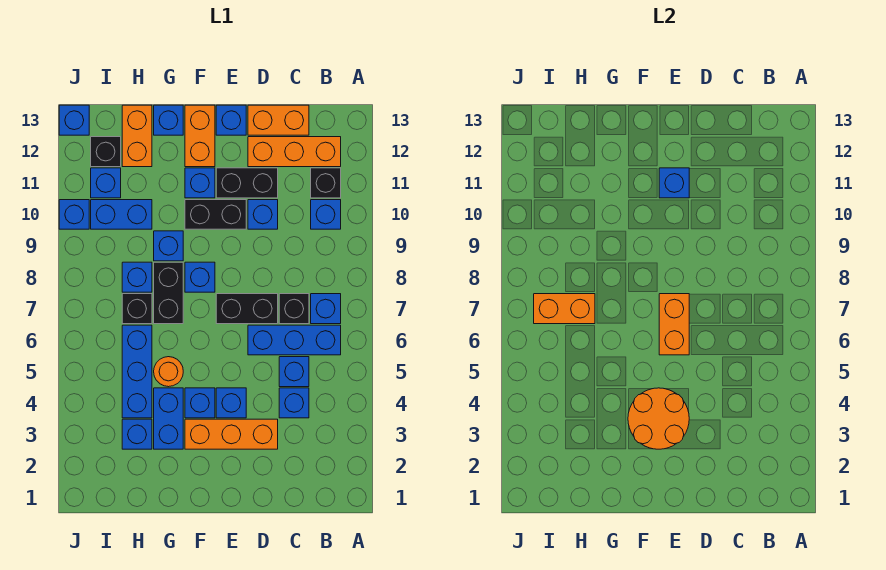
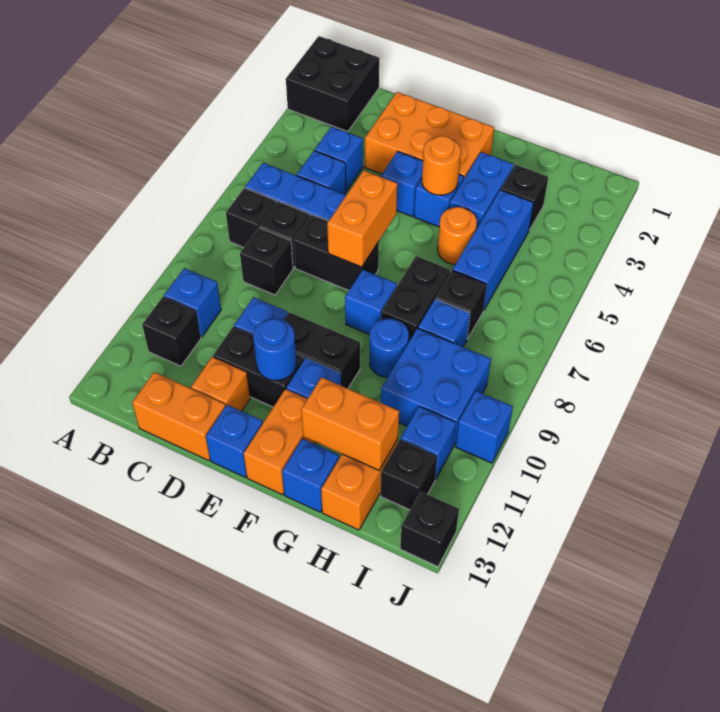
none -> black brick A1:B2 level 1
blue brick B7 level 1 -> black brick B7 level 1
orange brick B12:D12 level 1 -> orange brick D12 level 1
none -> black brick C8 level 1
orange brick D3:F3 level 1 -> orange brick D2:F3 level 1
orange round brick E3:F4 level 2 -> orange round brick F4 level 2
blue brick E11 level 2 -> blue round brick E11 level 2
blue brick G9 level 1 -> blue round brick G9 level 1
blue brick H3 level 1 -> black brick H3 level 1
orange brick H7:I7 level 2 -> orange brick G12:H12 level 2
blue brick H10:I10 level 1 -> blue brick H9:I10 level 1
blue brick J13 level 1 -> black brick J13 level 1

